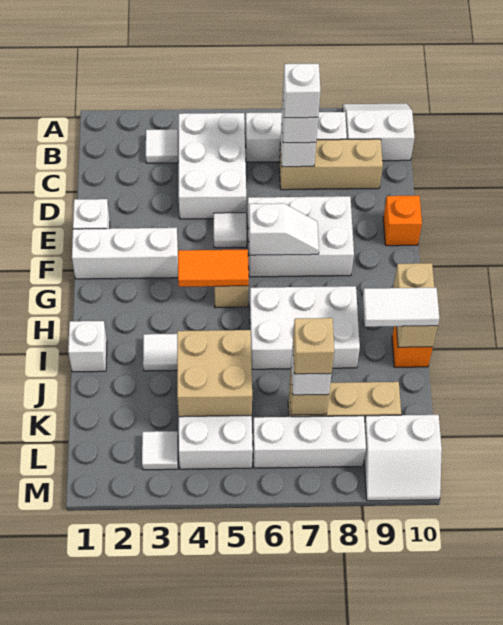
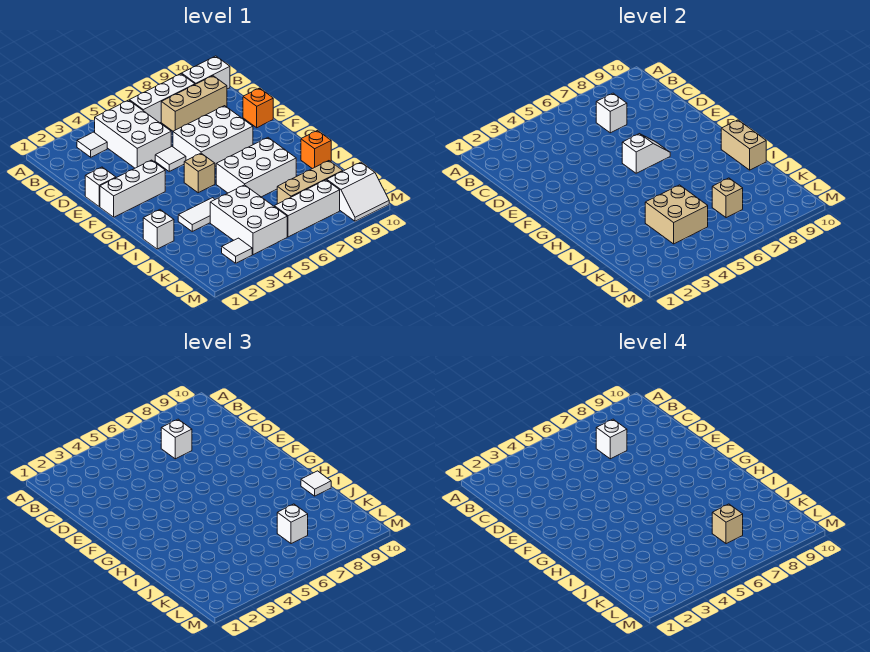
orange tile G4:G5 level 2 -> none
white tile I9:I10 level 3 -> white tile I10 level 3

